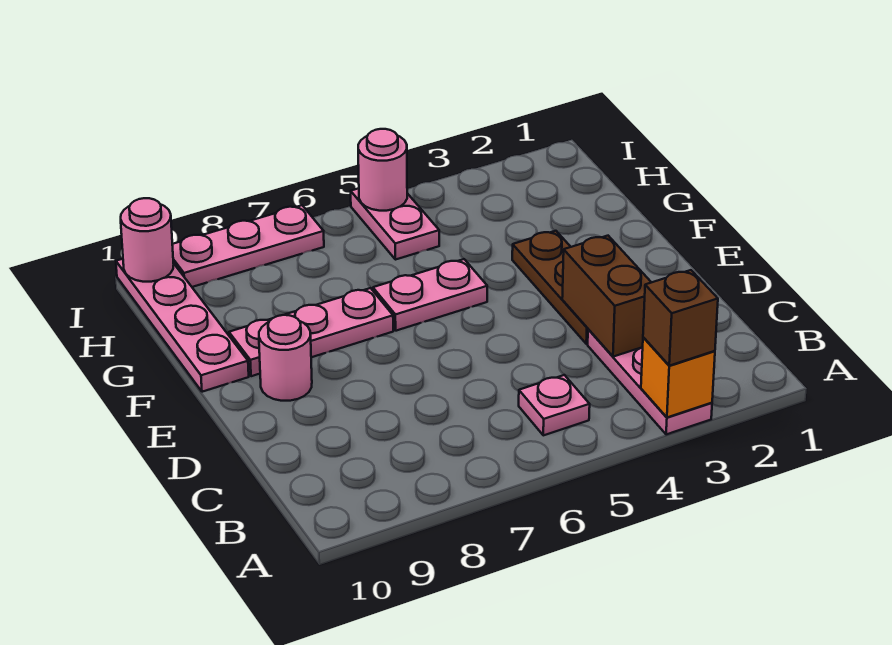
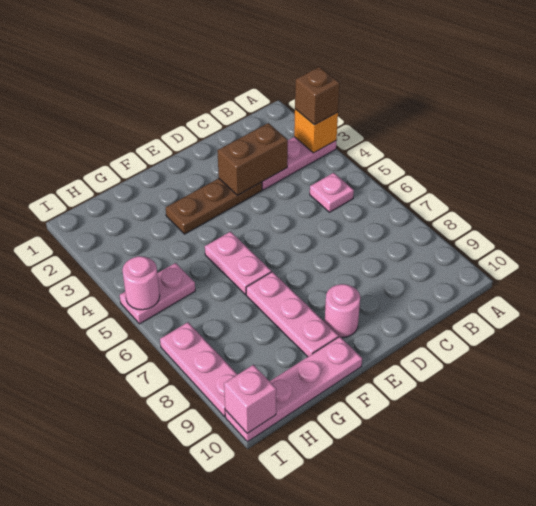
pink round brick I10 level 2 -> pink brick I10 level 2

